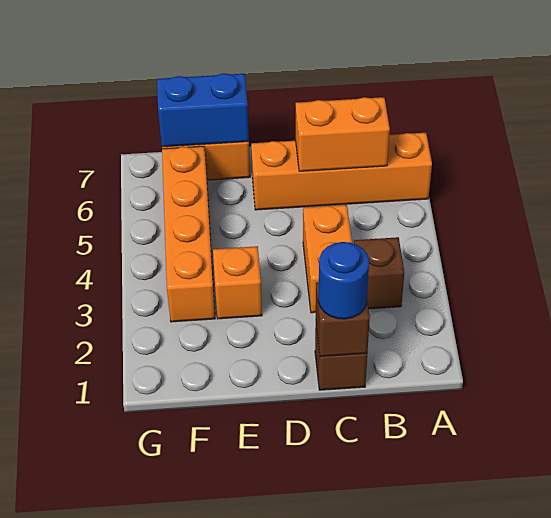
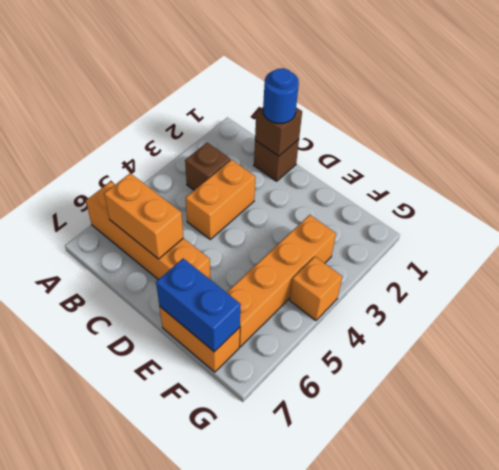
orange brick E3 level 1 -> orange brick G4 level 1

